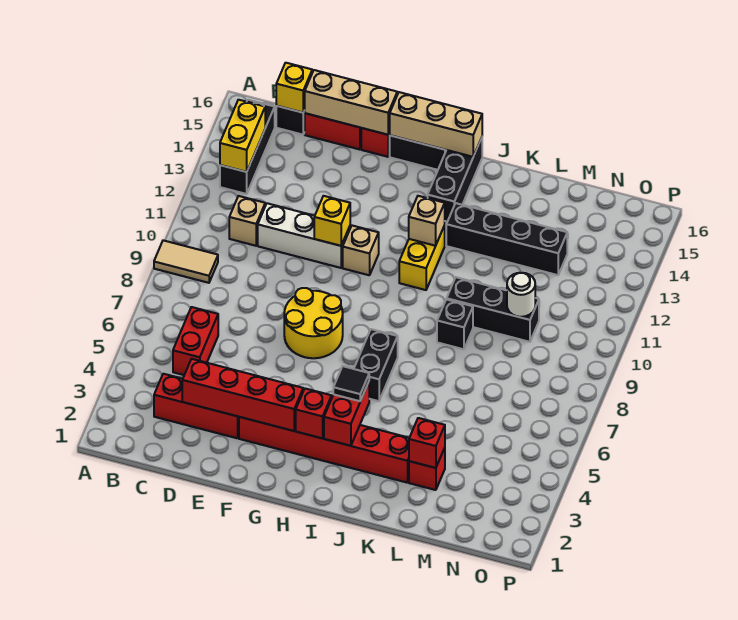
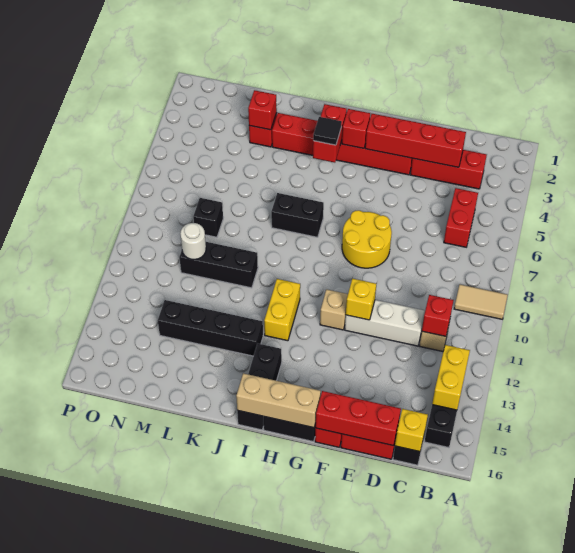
none -> red brick C11 level 2
tan brick D16:F16 level 2 -> red brick D16:F16 level 2
black brick I6:I7 level 1 -> black brick I7:J7 level 1
tan brick I12 level 2 -> none
black brick K9 level 1 -> black brick M8 level 1

